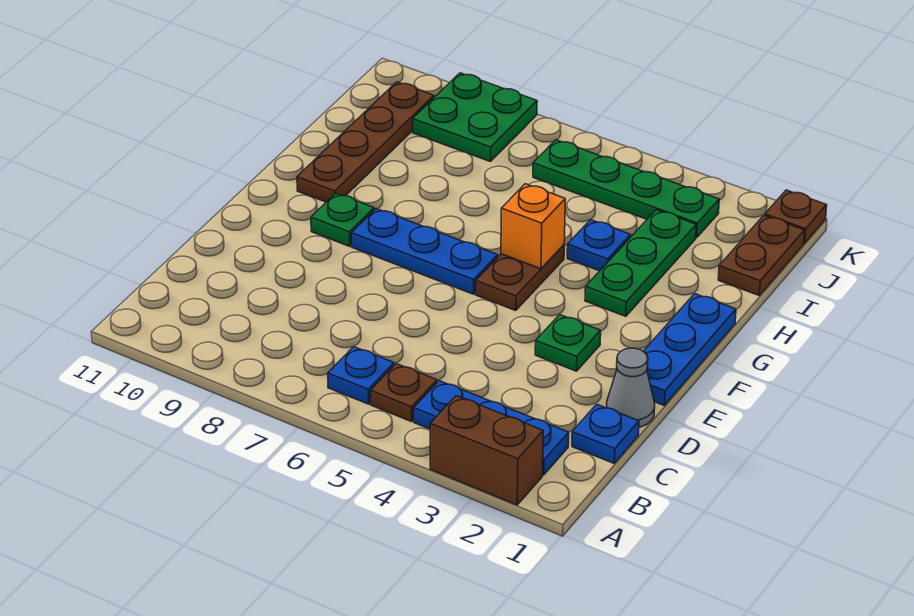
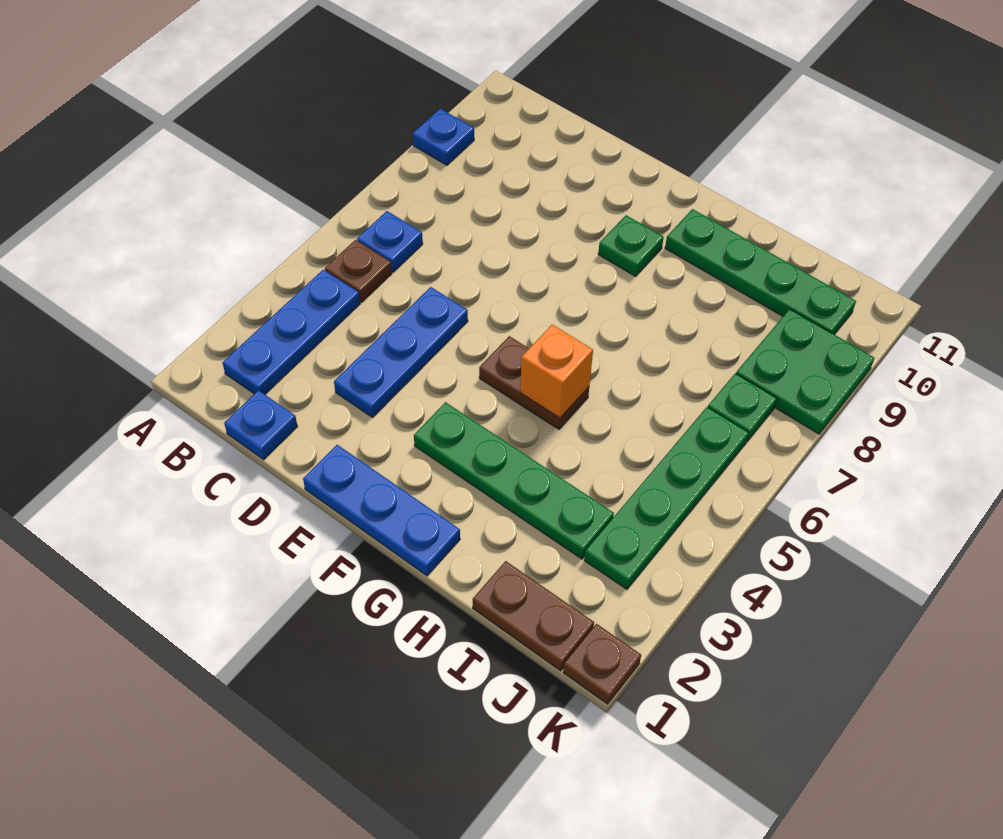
brown brick A2:A3 level 1 -> none
grey cone D1 level 1 -> none
green plate E3 level 1 -> green plate J7 level 1
blue plate F6:F8 level 1 -> blue plate D3:D5 level 1
green plate G3:I3 level 1 -> green plate F3:I3 level 1
brown plate G10:J10 level 1 -> green plate G10:J10 level 1
blue plate H4 level 1 -> blue plate A9 level 1

